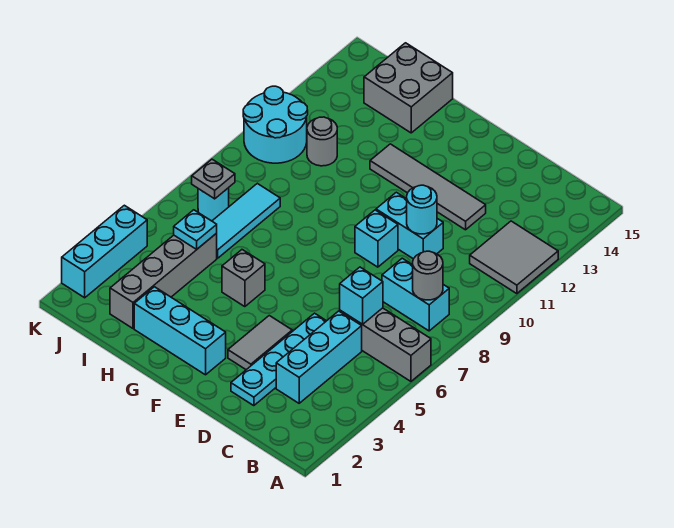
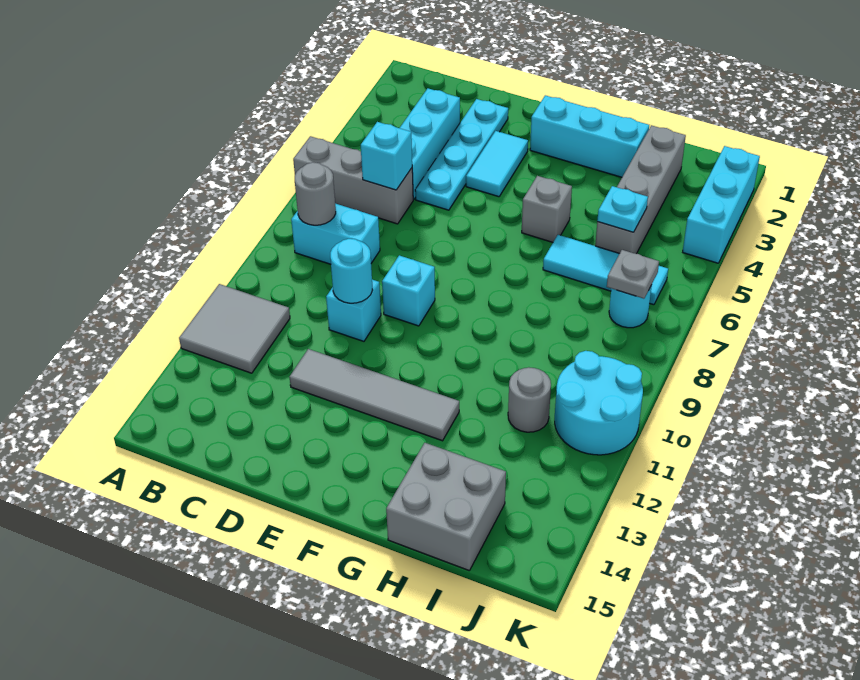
cyan brick D10:E10 level 1 -> cyan brick D10 level 1
grey tile E3:E4 level 1 -> cyan tile E3:E4 level 1
cyan tile I6:I8 level 1 -> cyan tile H6:J6 level 1

